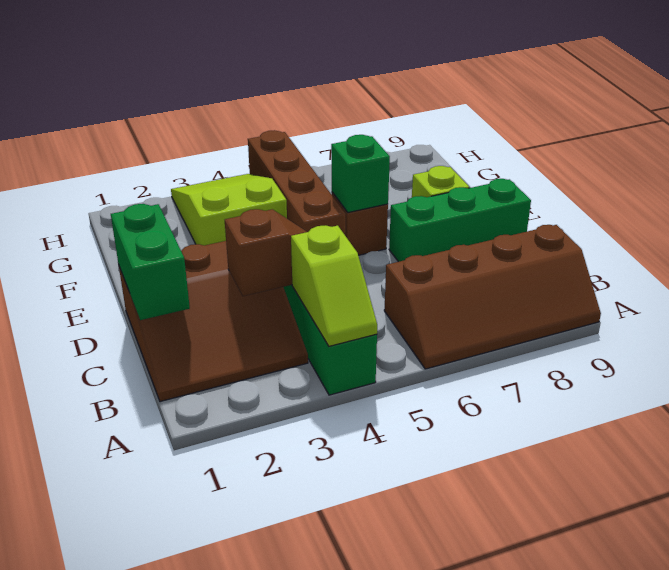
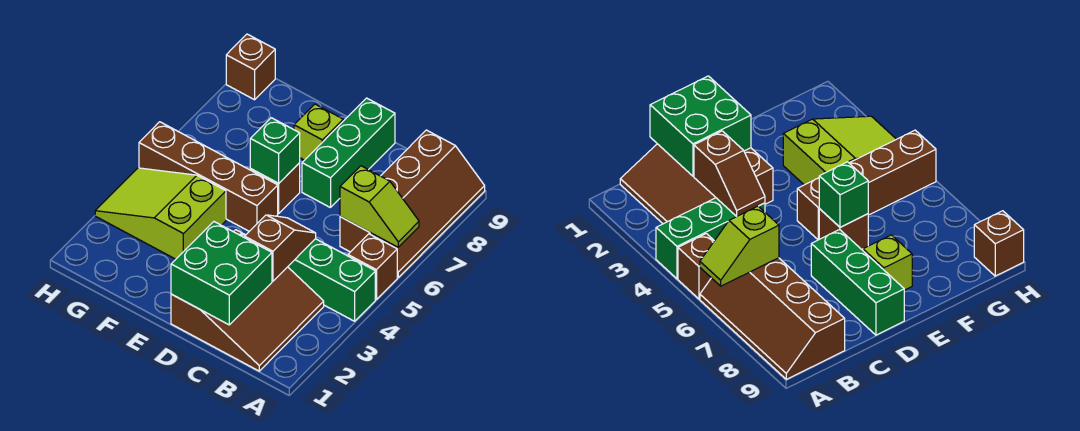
lime slope A4:B4 level 2 top B -> lime slope A6:B6 level 2 top B
none -> brown brick A5 level 1
green brick C1:D1 level 2 -> green brick C1:D2 level 2
none -> brown brick H9 level 1

